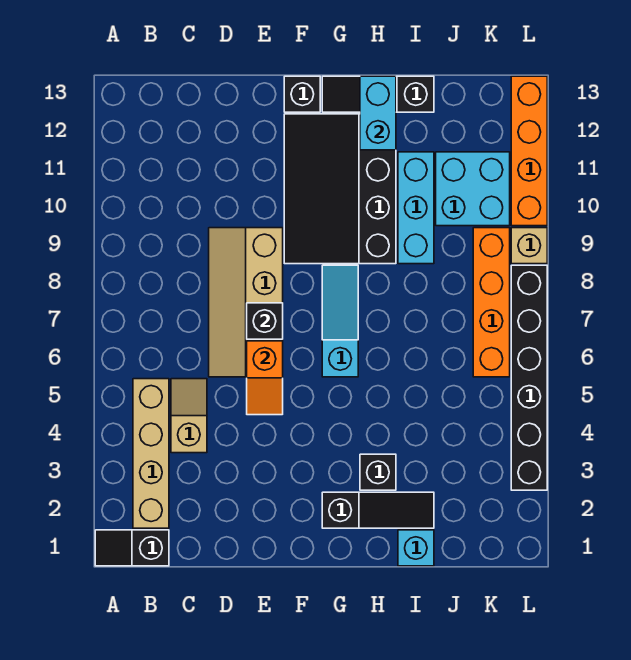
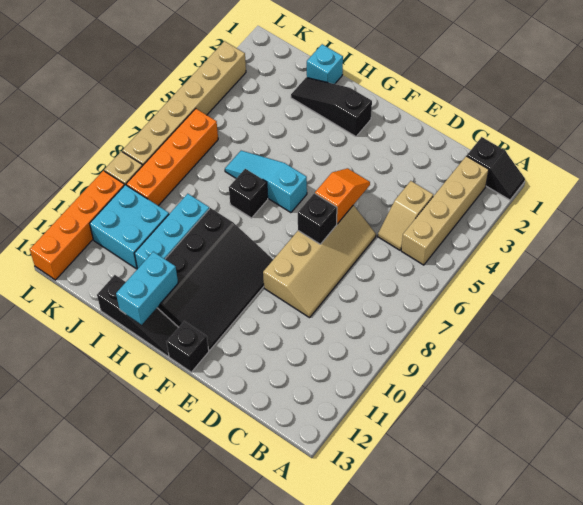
cyan slope G6:G8 level 1 top 6 -> cyan slope G6:I6 level 1 top G
black brick H3 level 1 -> black brick H7 level 1
black brick L3:L8 level 1 -> tan brick L3:L8 level 1

